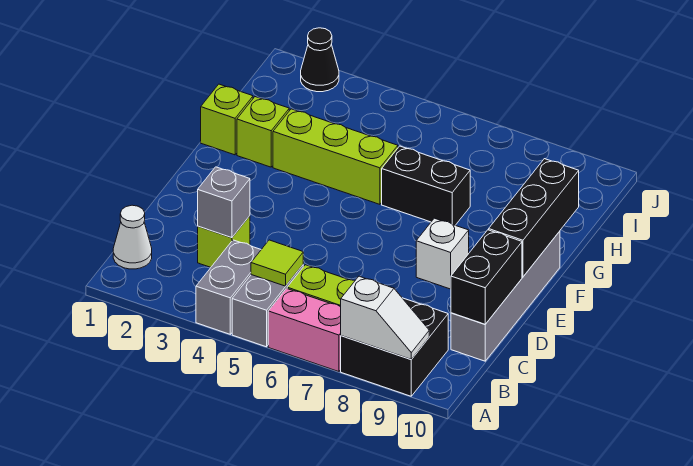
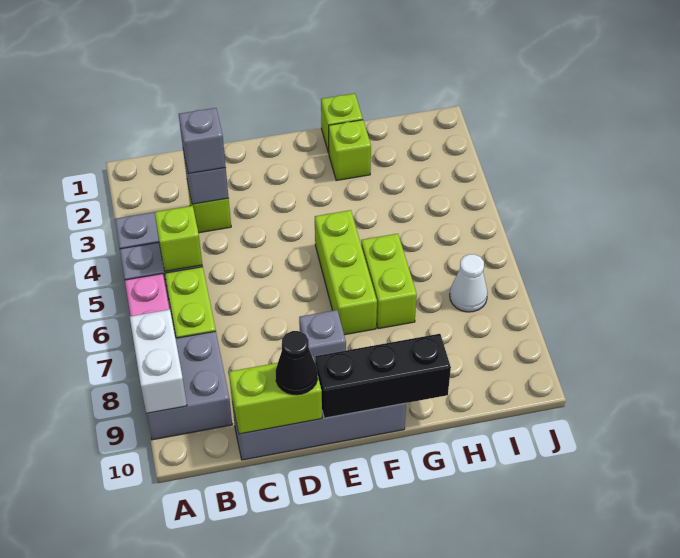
black brick A8:B9 level 1 -> grey brick A8:B9 level 1
white slope A8:A9 level 2 top 8 -> white brick A8:A9 level 2
white cone B1 level 1 -> white cone I7 level 1
lime tile B5 level 2 -> lime brick B5 level 2
none -> grey brick C3 level 3
black brick C10:D10 level 2 -> lime brick C10:D10 level 2
white brick E8 level 1 -> grey brick E8 level 1
lime brick G3:G5 level 1 -> lime brick F5:F7 level 1
black brick G6:G7 level 1 -> lime brick G6:G7 level 1
black cone J2 level 1 -> black cone D10 level 3

